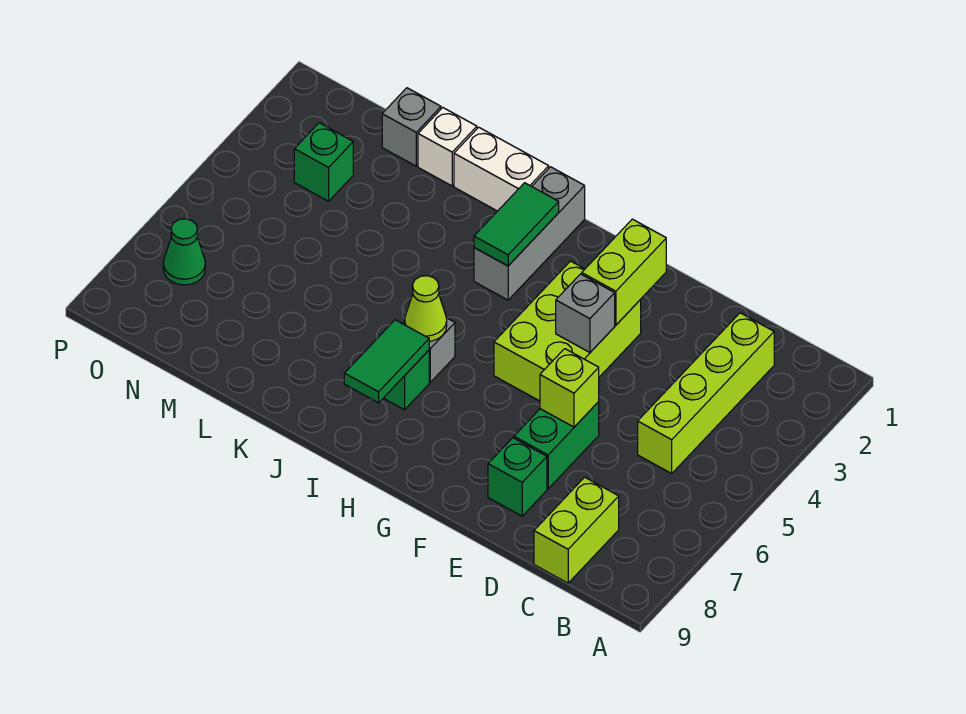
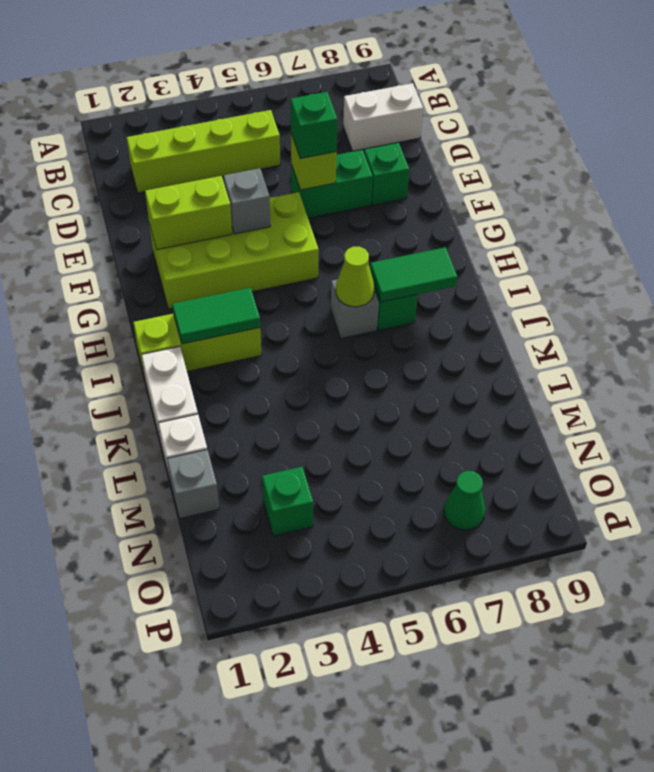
lime brick C8:C9 level 1 -> white brick C8:C9 level 1
none -> green brick E6 level 3
lime brick F3:G5 level 1 -> lime brick F2:G5 level 1
grey brick I1:I3 level 1 -> lime brick I1:I3 level 1

